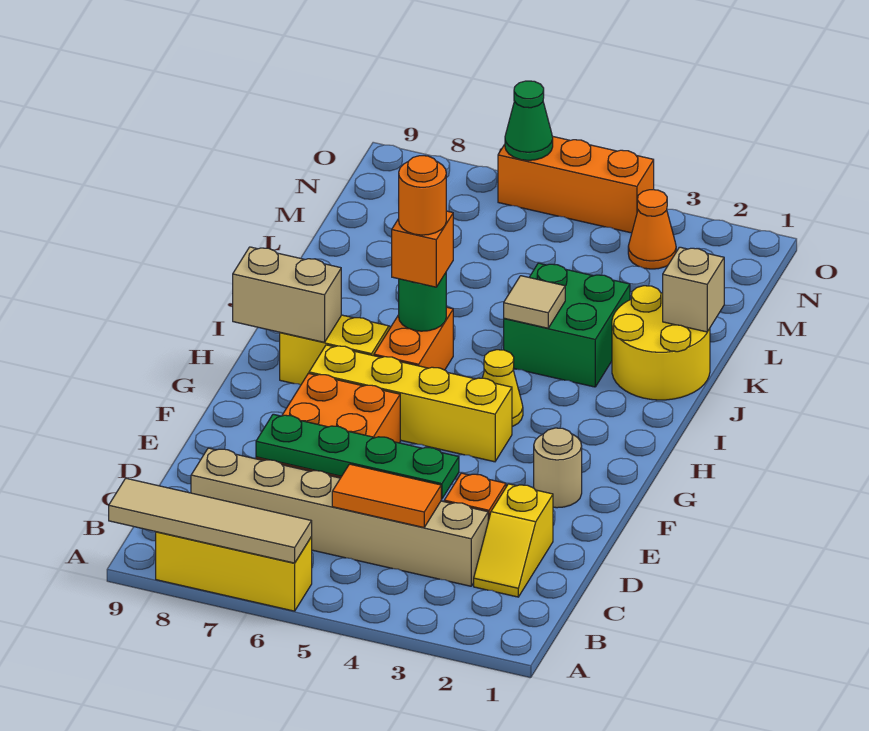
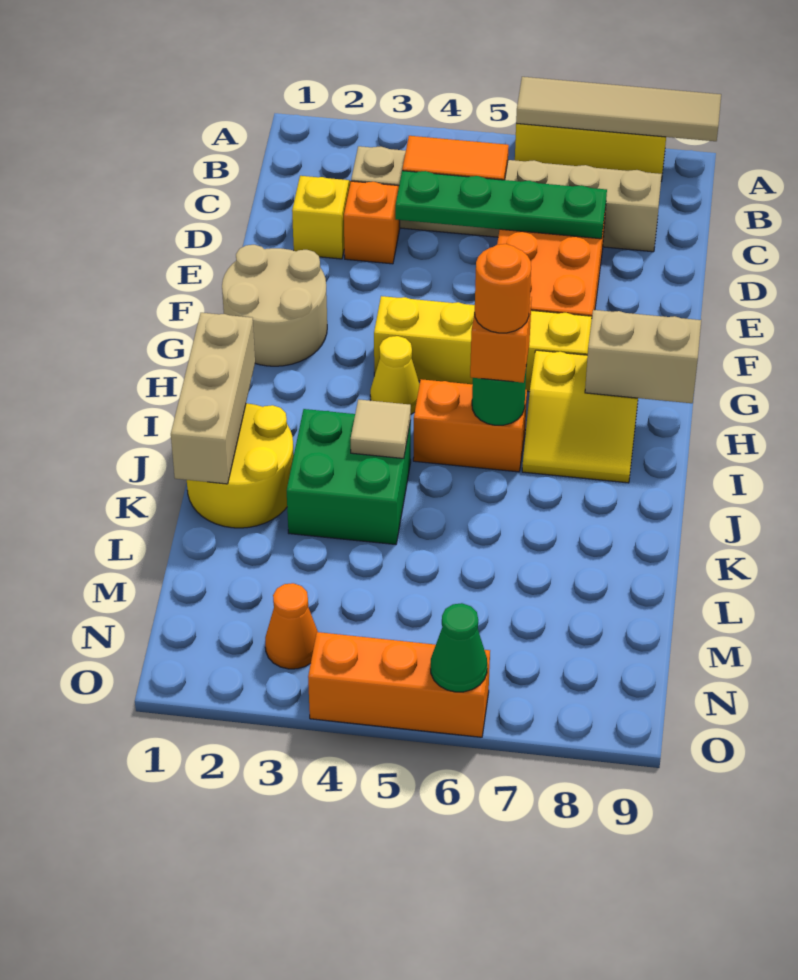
tan round brick F2 level 1 -> tan round brick F1:G2 level 1
orange brick H6:I6 level 1 -> orange brick I5:I6 level 1
tan brick K1 level 2 -> tan brick I1:K1 level 2

